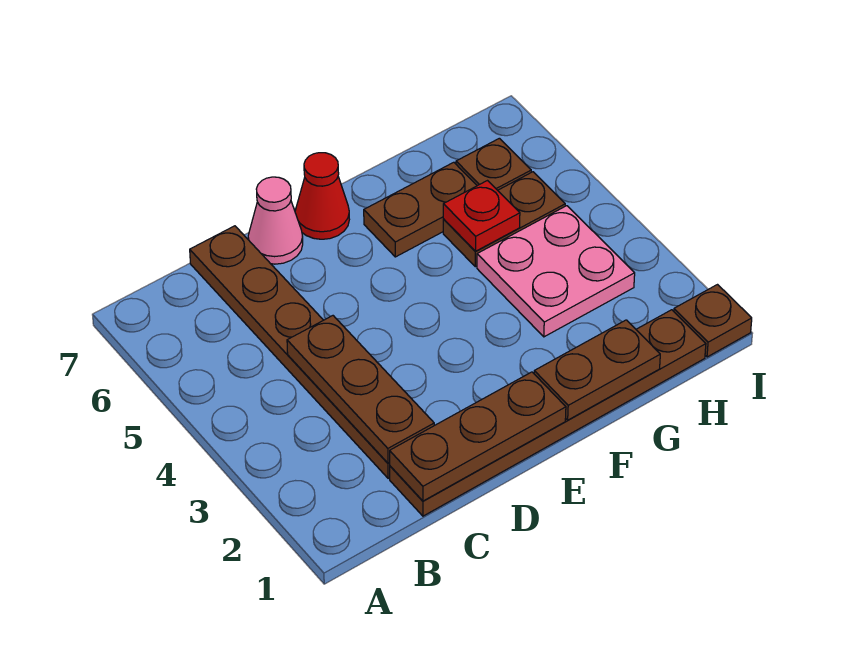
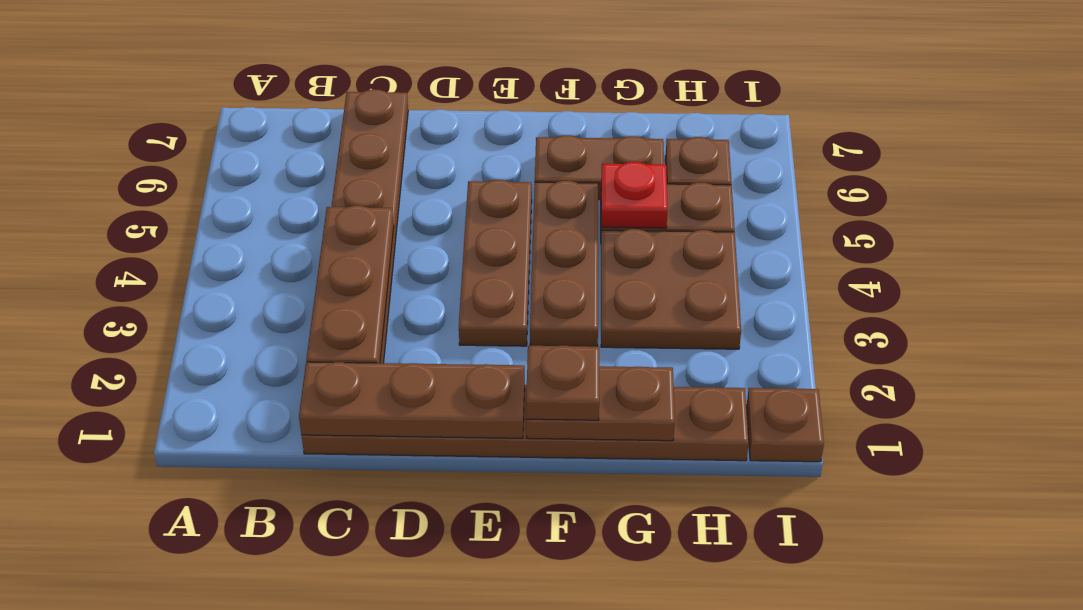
pink cone D7 level 1 -> none
none -> brown plate E3:E5 level 1
red cone E7 level 1 -> none
none -> brown plate F1 level 3
none -> brown plate F3:F5 level 1
pink plate G3:H4 level 1 -> brown plate G3:H4 level 1

